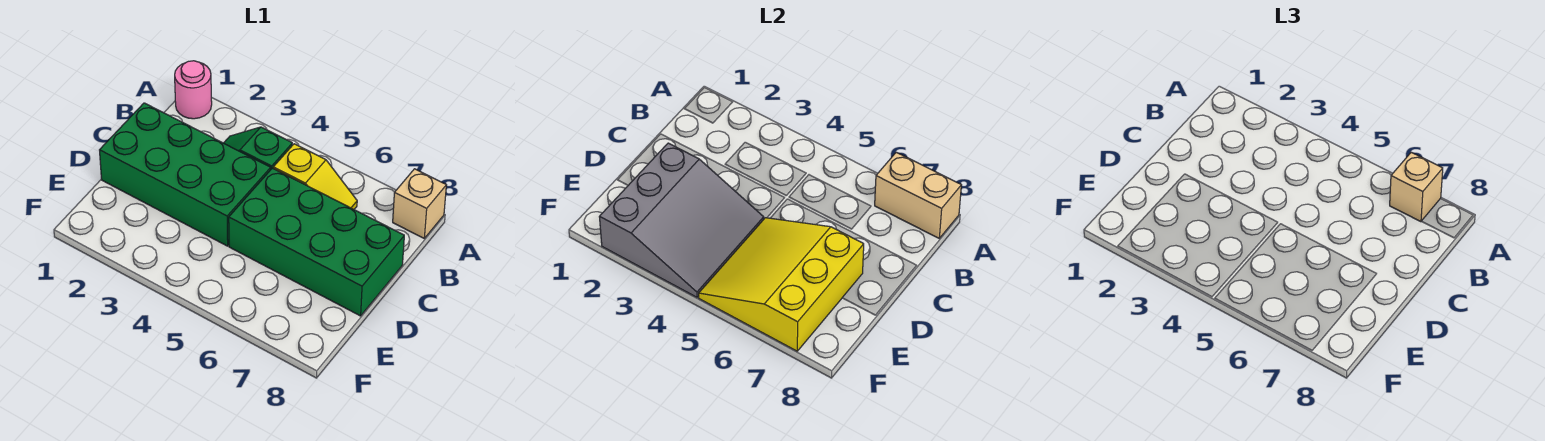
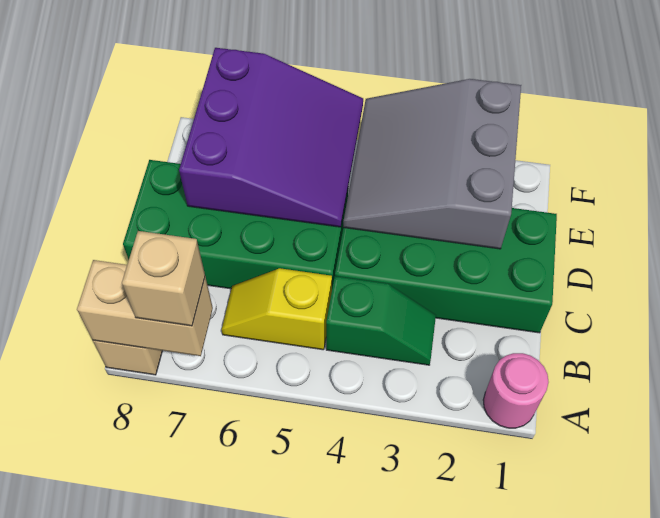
yellow slope D5:F7 level 2 top 7 -> purple slope D5:F7 level 2 top 7

